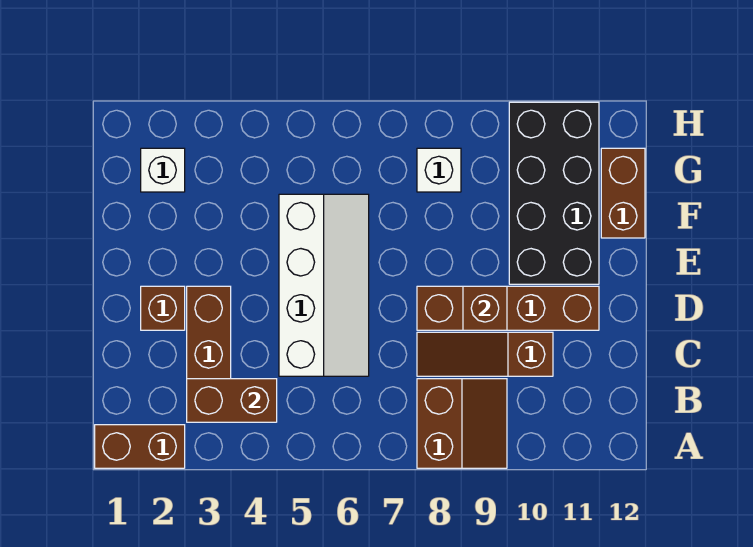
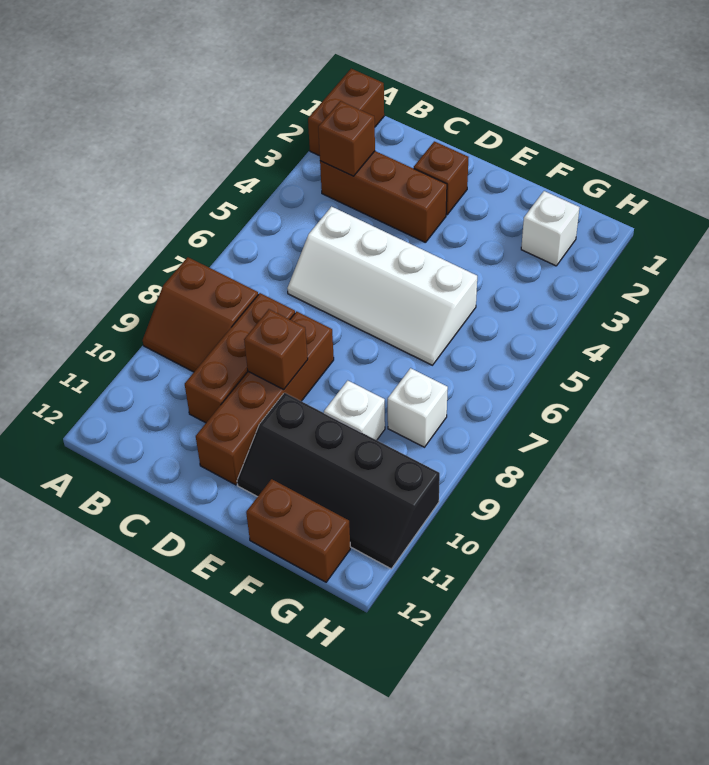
brown brick B3:B4 level 2 -> brown brick B3 level 2
brown slope C8:C10 level 1 top 10 -> brown brick C8:C10 level 1
black brick E10:H11 level 1 -> black slope E10:H11 level 1 top 10
none -> white brick F9 level 1

